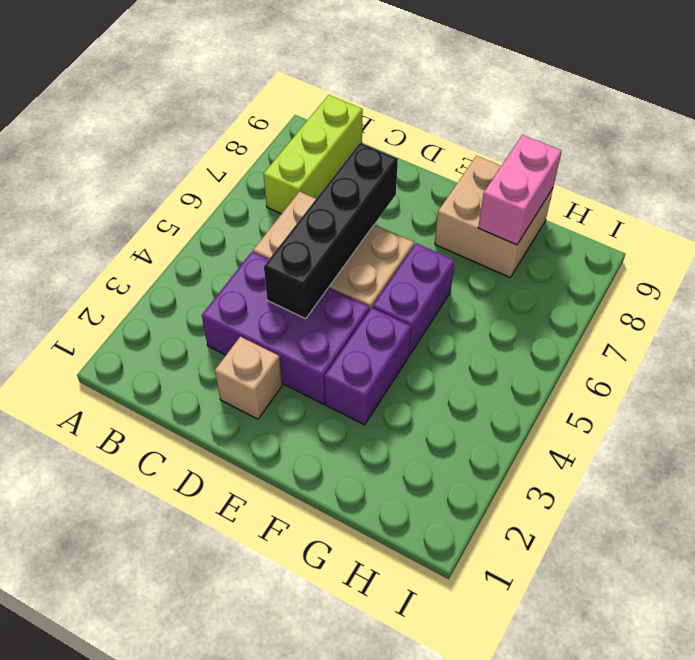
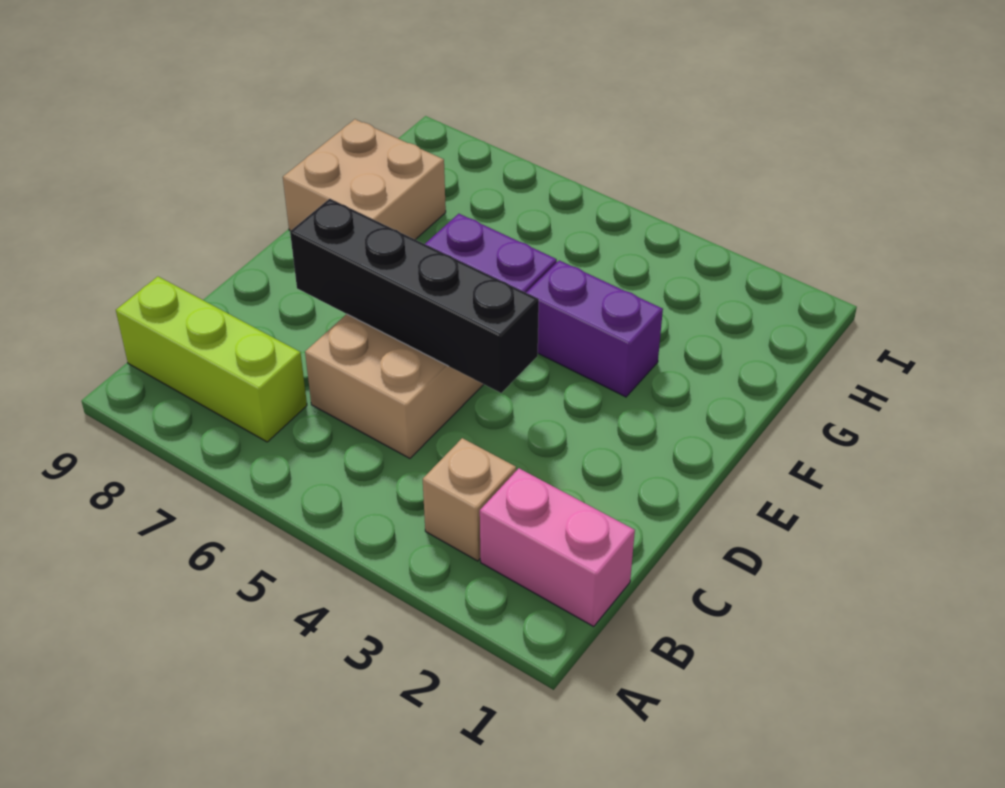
purple brick C3:E4 level 1 -> none
tan brick D2 level 1 -> tan brick B3 level 1
pink brick G8:G9 level 2 -> pink brick B1:B2 level 1

